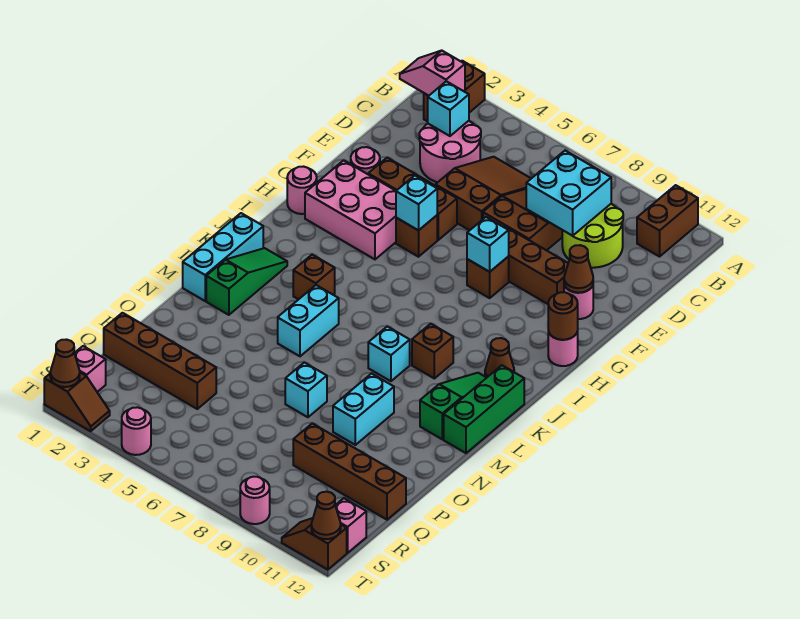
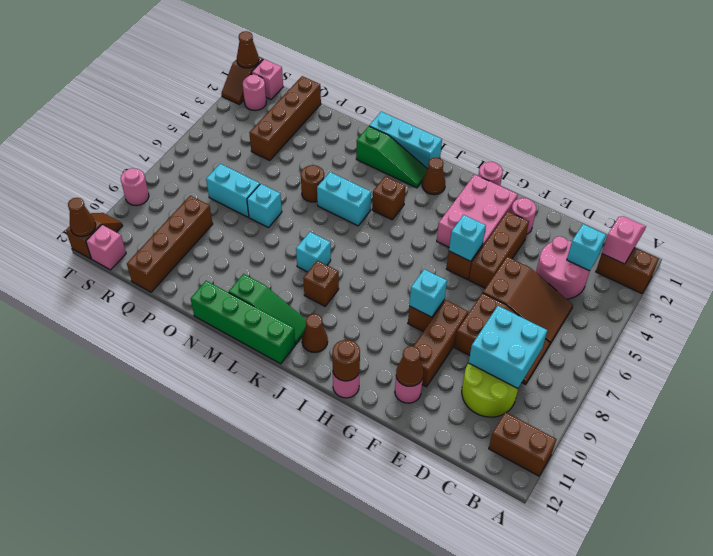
none -> brown cone J2 level 1
green brick K12:M12 level 1 -> green brick K12:N12 level 1
none -> brown round brick N5 level 1
cyan brick N9:O9 level 1 -> cyan brick P7:Q7 level 1
pink round brick T4 level 1 -> pink round brick S2 level 1

